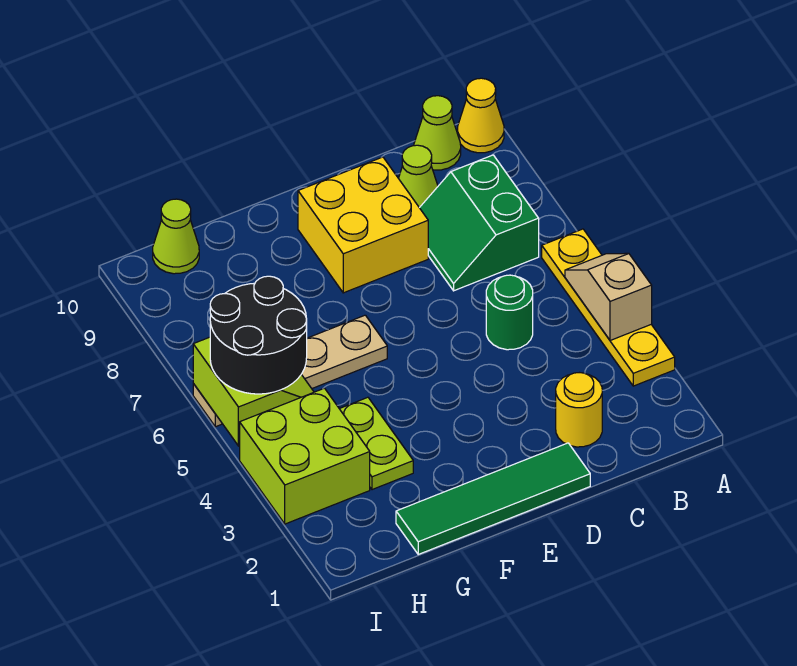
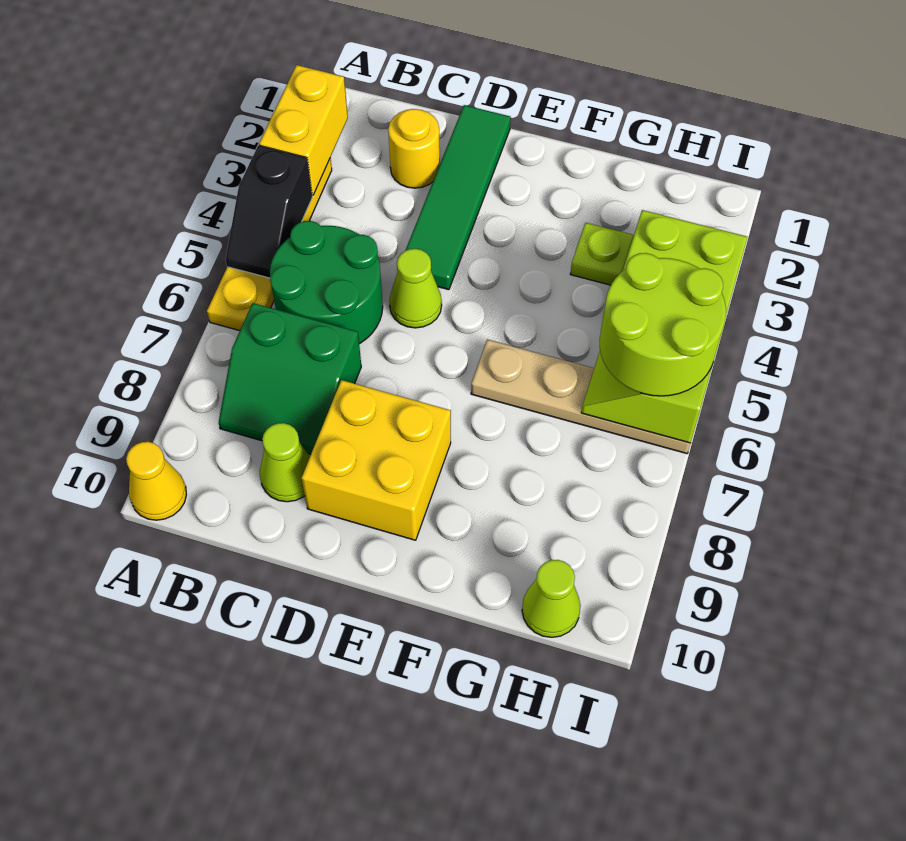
none -> yellow brick A2:A3 level 2
tan slope A4:A5 level 2 top 4 -> black slope A4:A5 level 2 top 4
green slope B7:C8 level 1 top B -> green slope B7:C8 level 1 top 7
lime cone B10 level 1 -> lime cone D5 level 1
green round brick C5 level 1 -> green round brick B5:C6 level 1
green tile D1:G1 level 1 -> green tile D1:D4 level 1
lime plate G3:G4 level 1 -> lime plate G3 level 1
black round brick H5:I6 level 3 -> lime round brick H5:I6 level 3

